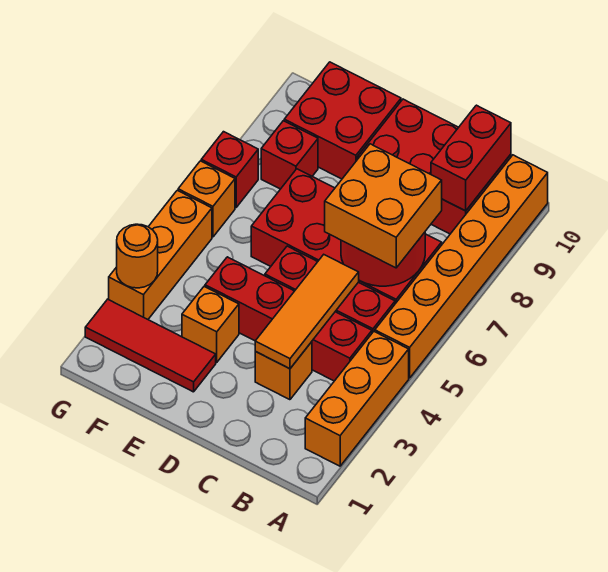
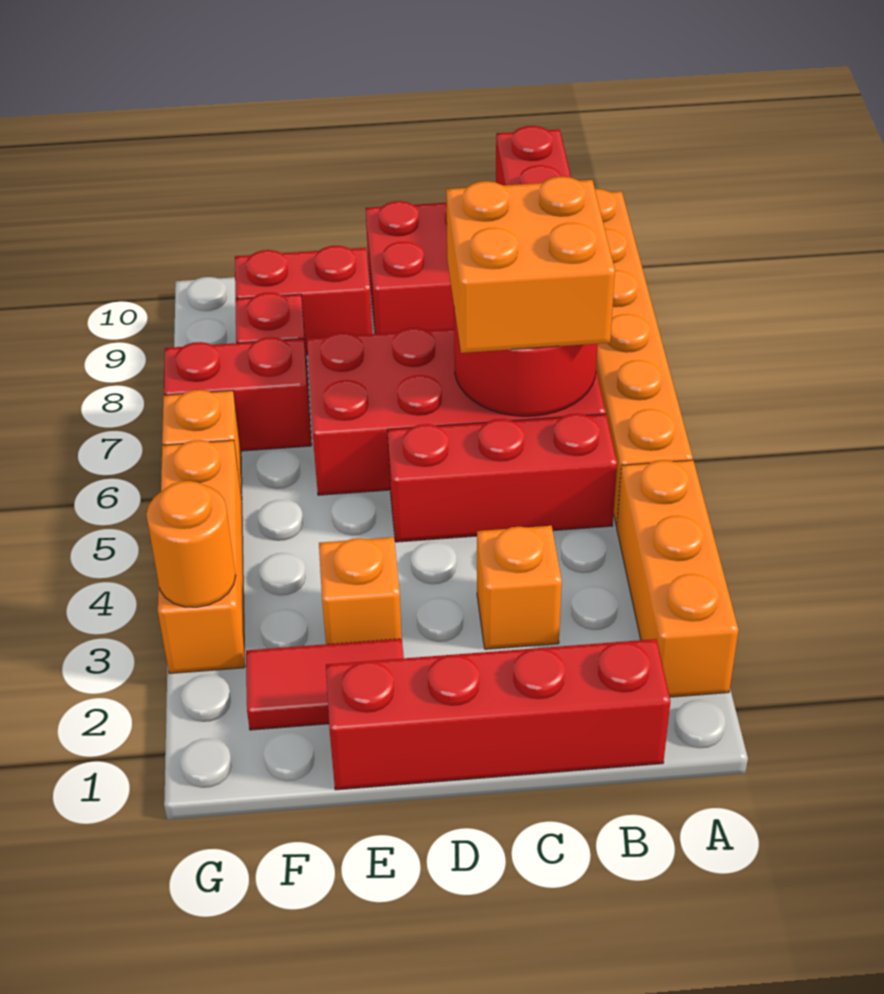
red brick B4:E4 level 1 -> red brick B1:E1 level 1
orange tile C3:C5 level 2 -> none
red tile E2:G2 level 1 -> red tile E2:F2 level 1
red brick E9:F10 level 1 -> red brick E9:F9 level 1
red brick G7 level 1 -> red brick F7:G7 level 1

